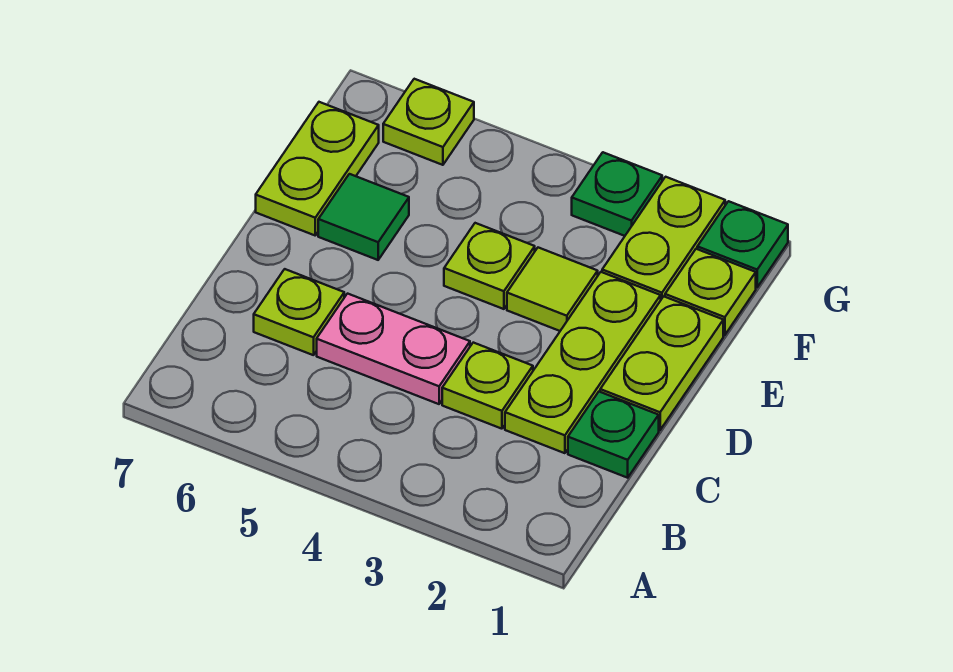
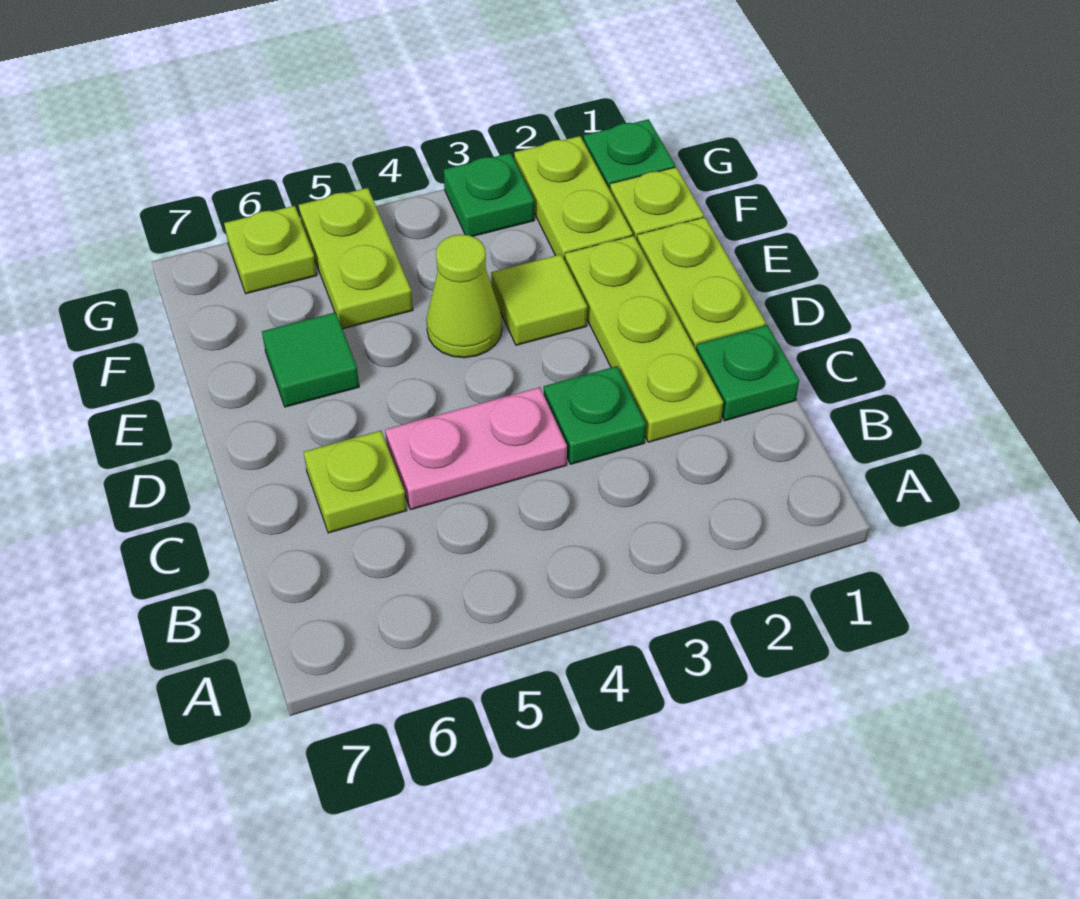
lime plate C3 level 1 -> green plate C3 level 1
lime plate E4 level 1 -> lime cone E4 level 1
lime plate E7:F7 level 1 -> lime plate F5:G5 level 1

